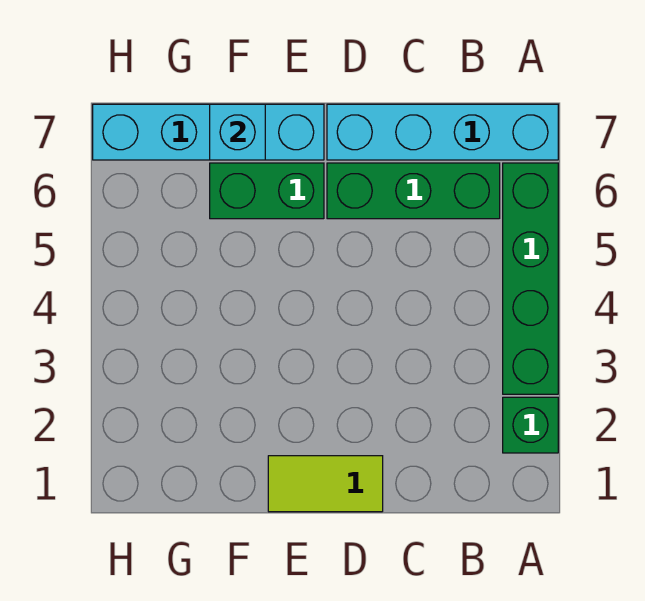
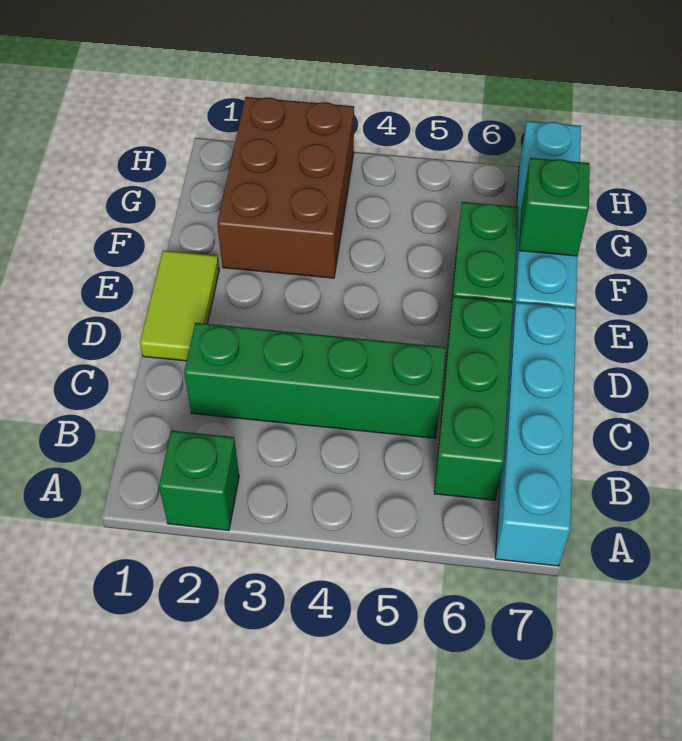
green brick A3:A6 level 1 -> green brick C2:C5 level 1
none -> brown brick F2:H3 level 1
cyan brick F7 level 2 -> green brick F7 level 2

